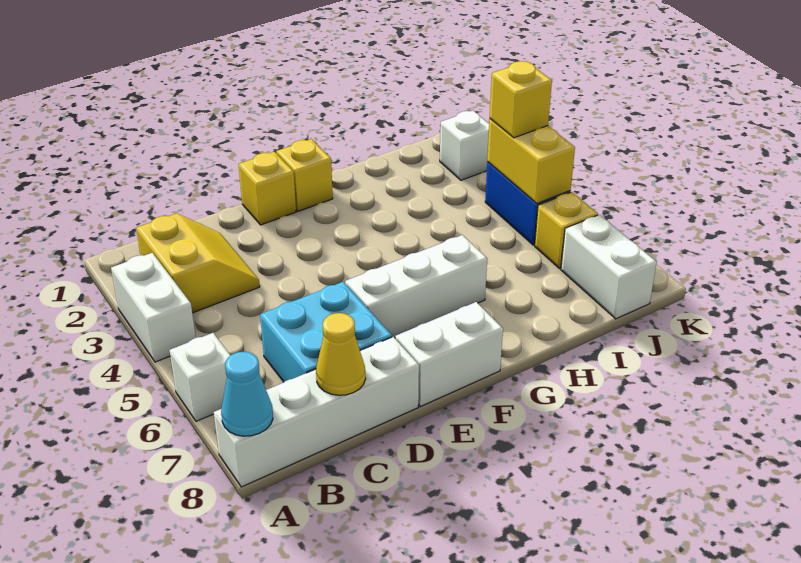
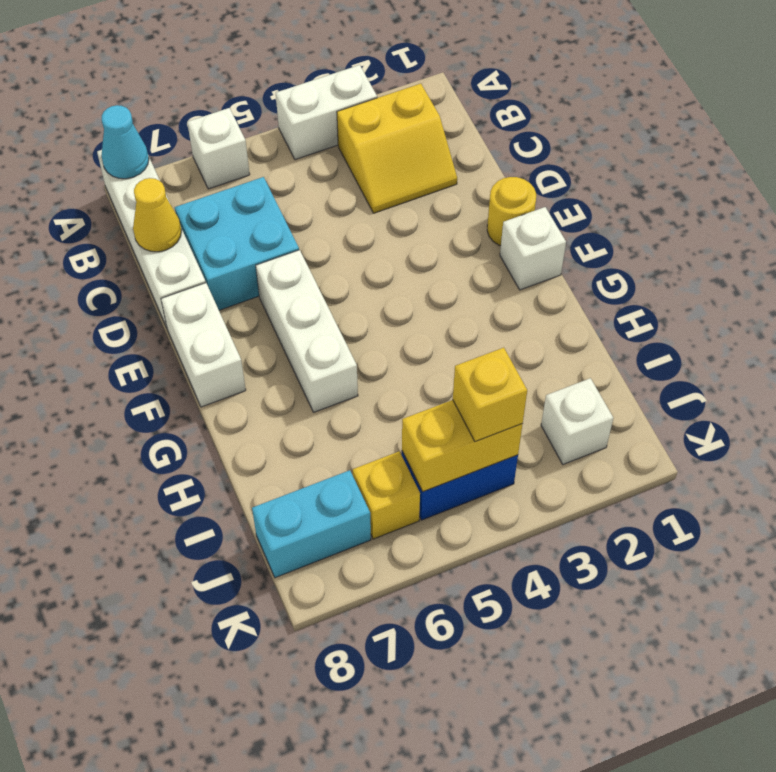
yellow brick E1 level 1 -> yellow round brick E1 level 1
yellow brick F1 level 1 -> white brick F1 level 1
white brick J7:J8 level 1 -> cyan brick J7:J8 level 1

